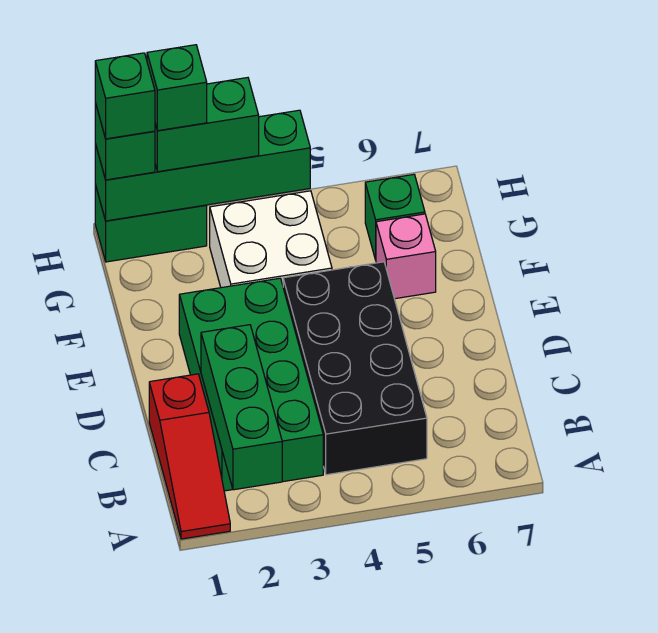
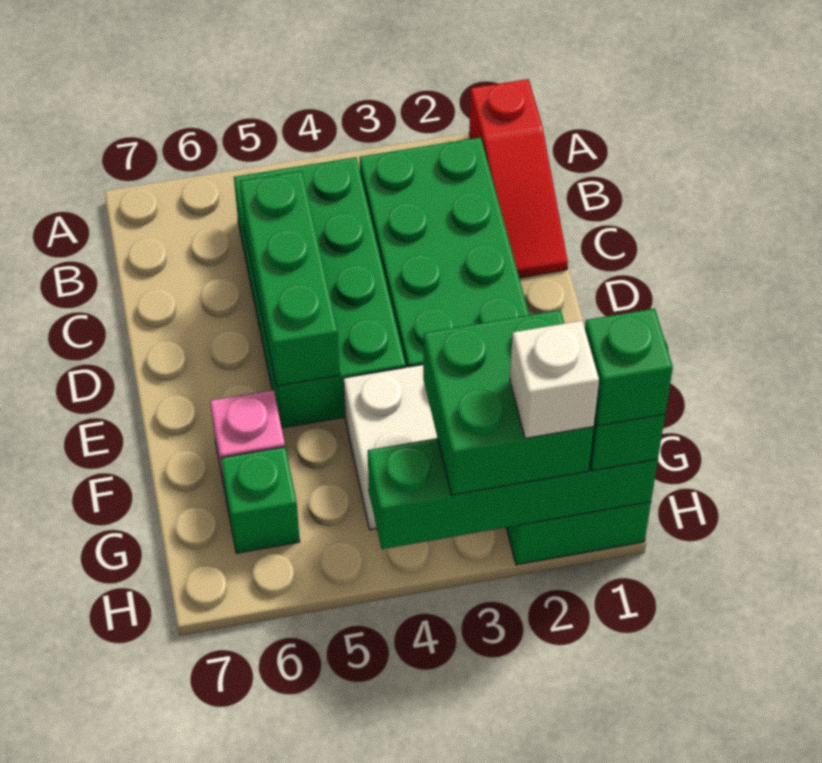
red slope A1:C1 level 1 top C -> red slope A1:C1 level 1 top A
green brick A2:C2 level 2 -> green brick C5:E5 level 2
black brick B4:E5 level 1 -> green brick B4:E5 level 1
green brick H2:H3 level 3 -> green brick G2:H3 level 3
green brick H2 level 4 -> white brick H2 level 4

